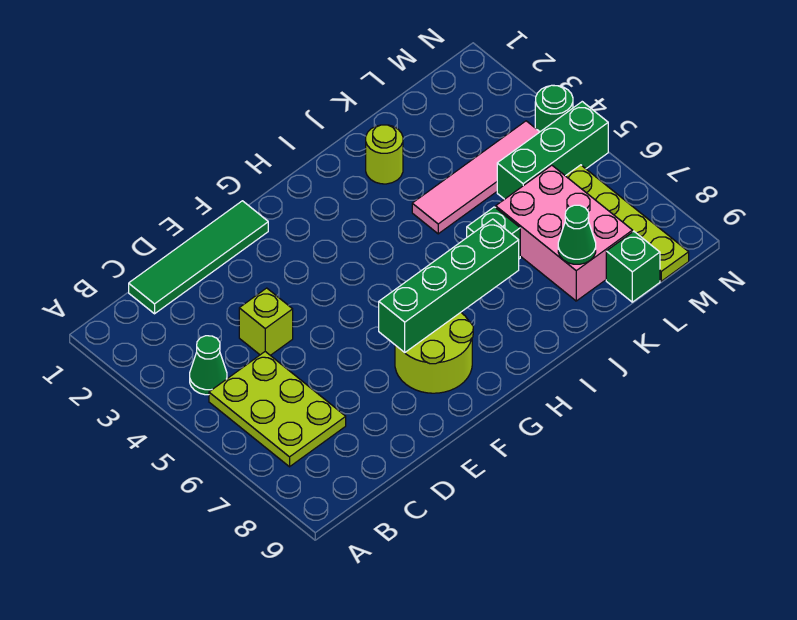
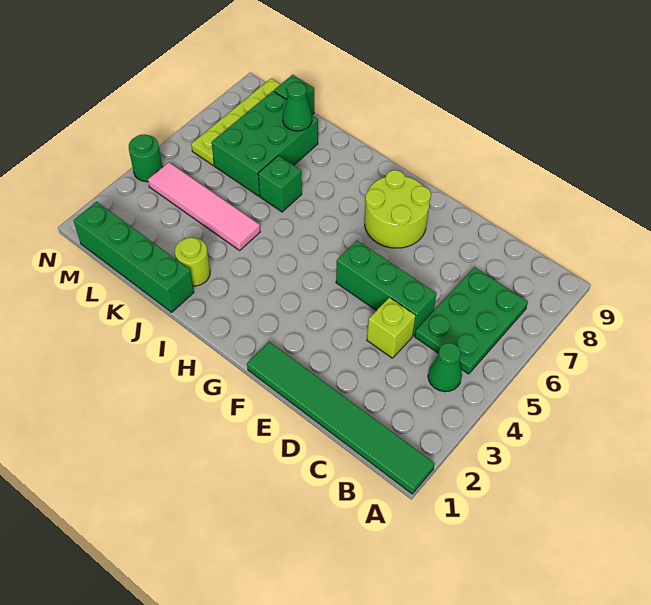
lime plate B5:C7 level 1 -> green plate B5:C7 level 1
green tile C1:F1 level 1 -> green tile A1:F1 level 1
green brick F7:I7 level 2 -> green brick J1:M1 level 1
pink brick K6:L8 level 1 -> green brick K6:L8 level 1
green brick L5:N5 level 1 -> green brick D5:F5 level 1

